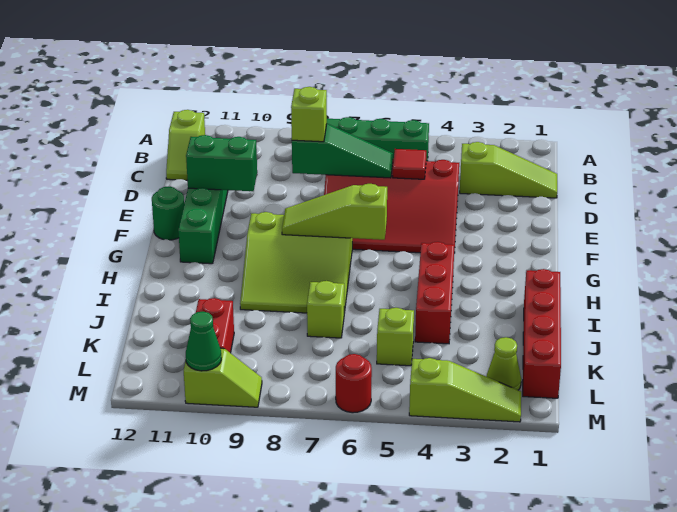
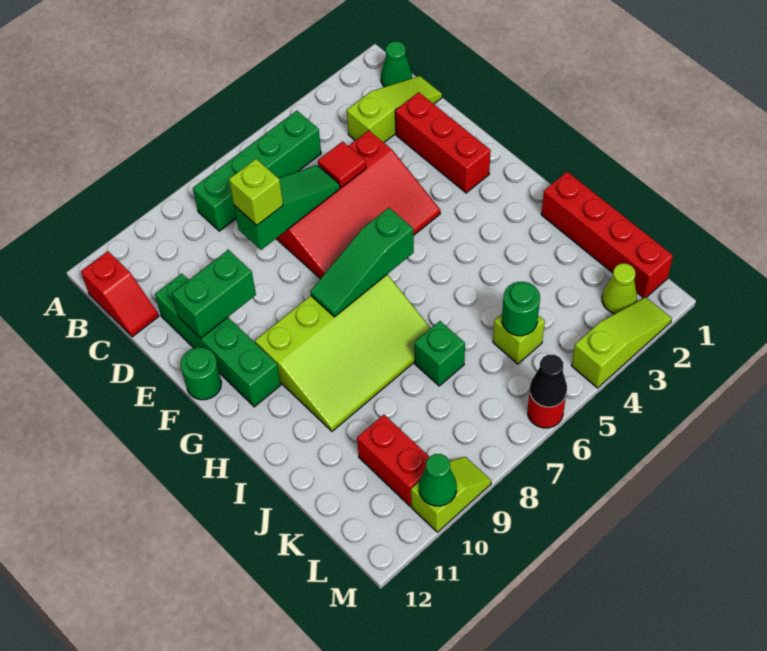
none -> green cone B1 level 1
lime slope B12:C12 level 1 top B -> red slope B12:C12 level 1 top B
lime slope G6:G8 level 2 top 6 -> green slope G6:G8 level 2 top 6
lime slope G7:I9 level 1 top G -> lime slope G7:I10 level 1 top G
red brick H4:J4 level 1 -> red brick D2:F2 level 1
lime brick J7 level 1 -> green brick J7 level 1
none -> green round brick K5 level 2
none -> black cone M6 level 2

